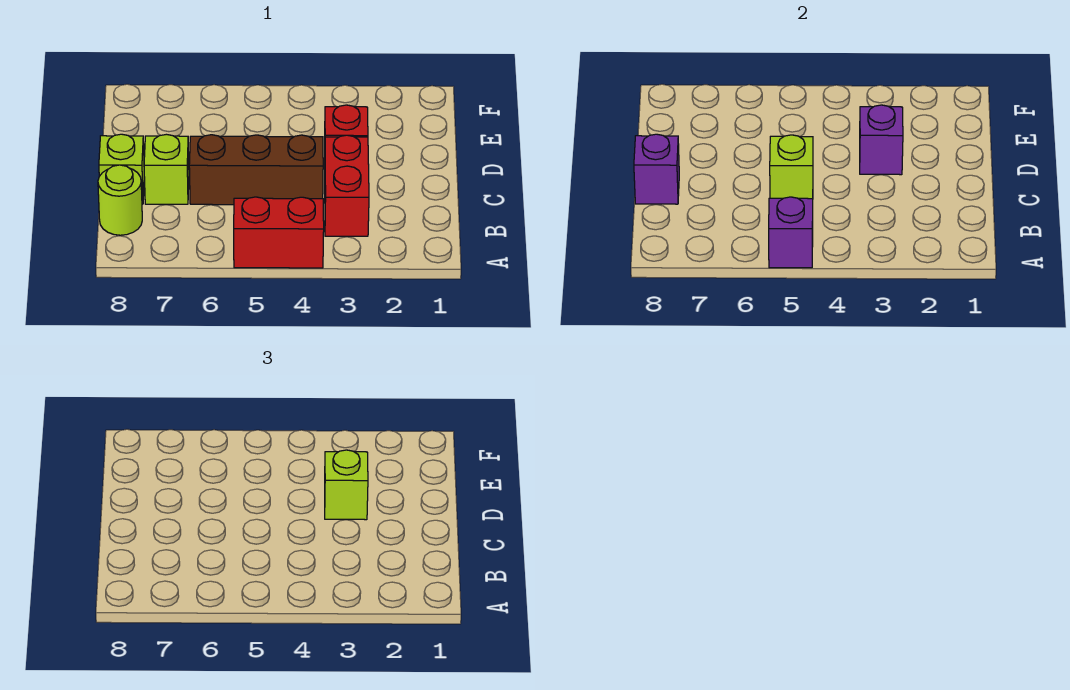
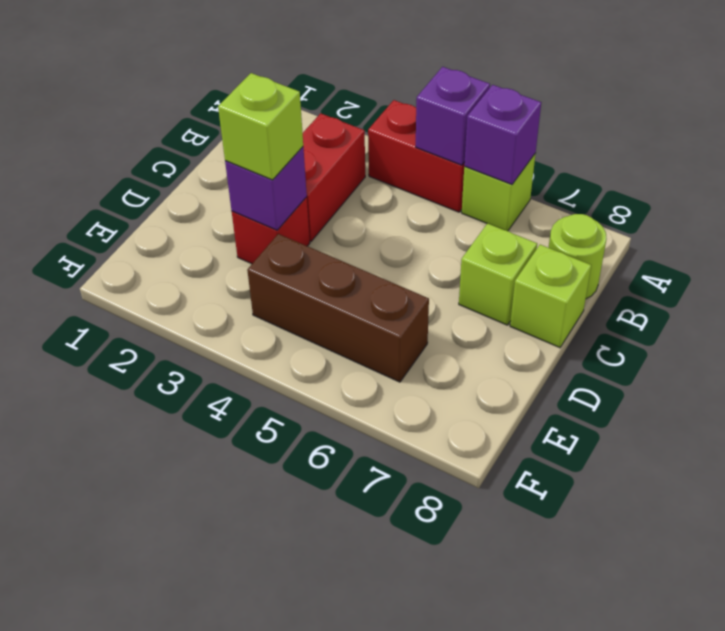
brown brick C4:C6 level 1 -> brown brick E4:E6 level 1
lime brick C5 level 2 -> lime brick A6 level 1
purple brick C8 level 2 -> purple brick A6 level 2

